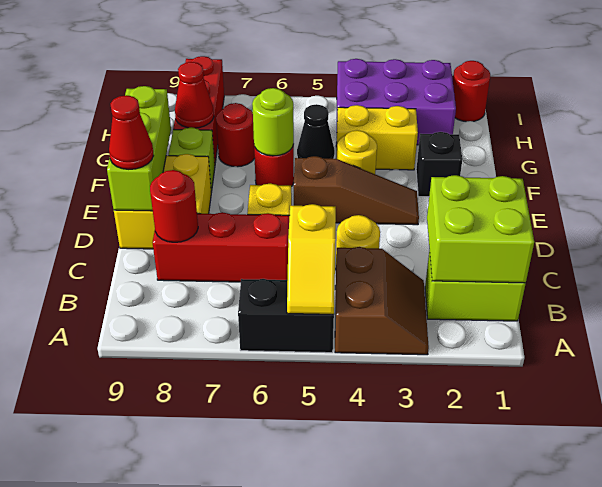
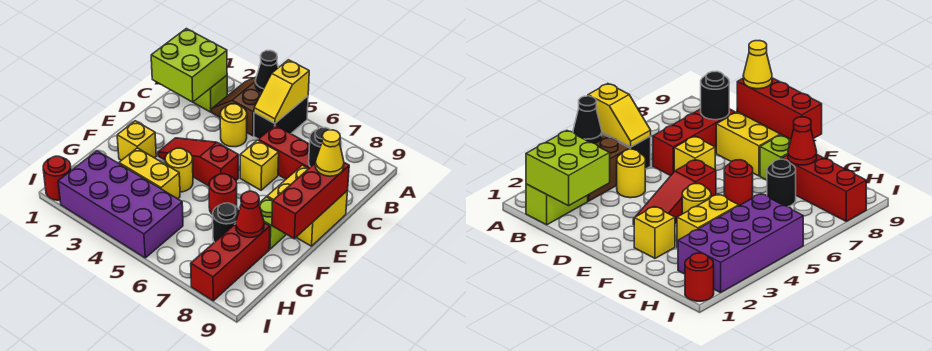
black brick A5:A6 level 1 -> black brick A5:B5 level 1
yellow slope A5:B5 level 2 top B -> yellow slope A5:B5 level 2 top A
red round brick C8 level 2 -> black round brick C8 level 2
lime brick D9:F9 level 2 -> red brick D9:F9 level 2
red cone D9 level 3 -> yellow cone D9 level 3
brown slope E3:E5 level 1 top 5 -> red slope E3:E5 level 1 top 5
black brick F2 level 1 -> yellow brick F2 level 1
lime round brick F6 level 2 -> none
black cone G5 level 1 -> black cone A4 level 2
red round brick G7 level 1 -> black round brick G7 level 1
purple brick H2:I4 level 1 -> purple brick H2:I5 level 1

